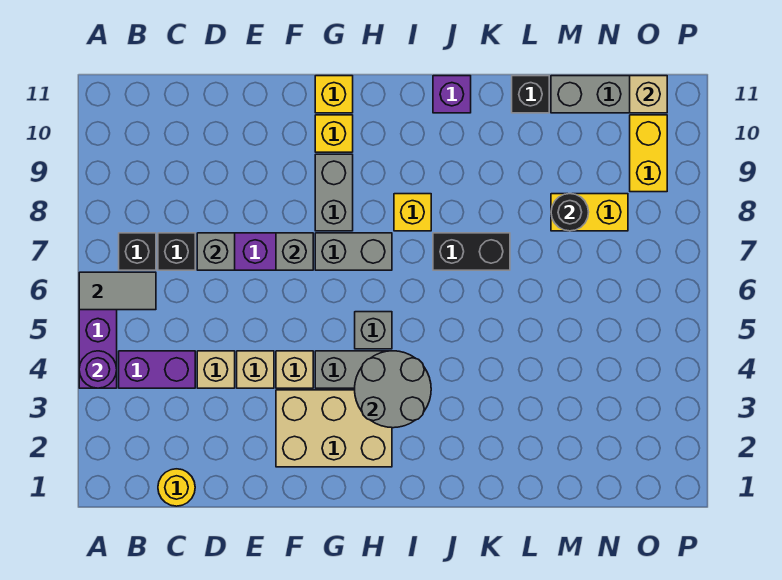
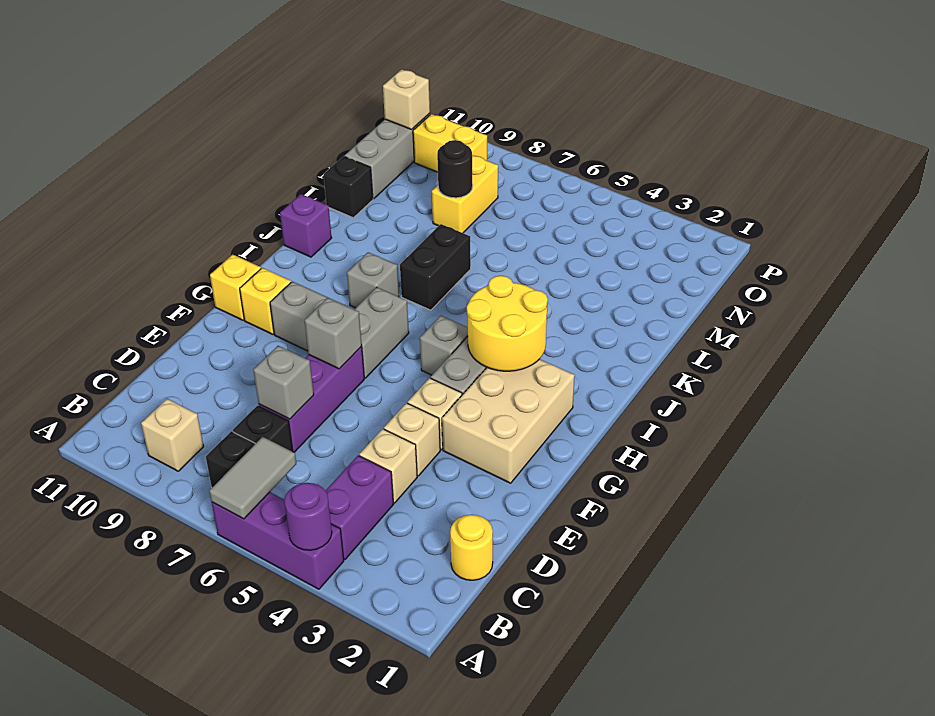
none -> tan brick B9 level 1
grey round brick H3:I4 level 2 -> yellow round brick H3:I4 level 2
yellow brick I8 level 1 -> grey brick I8 level 1

